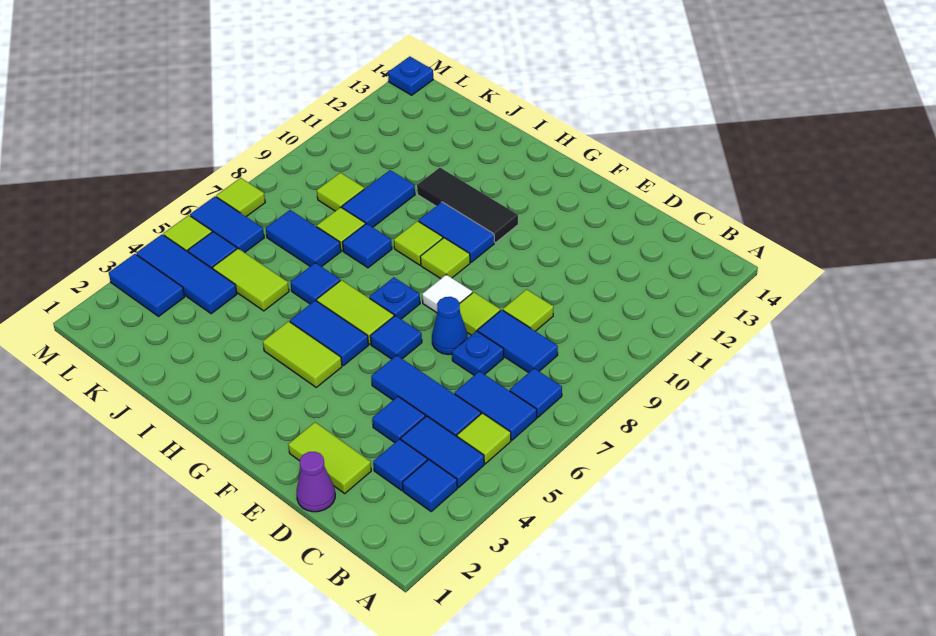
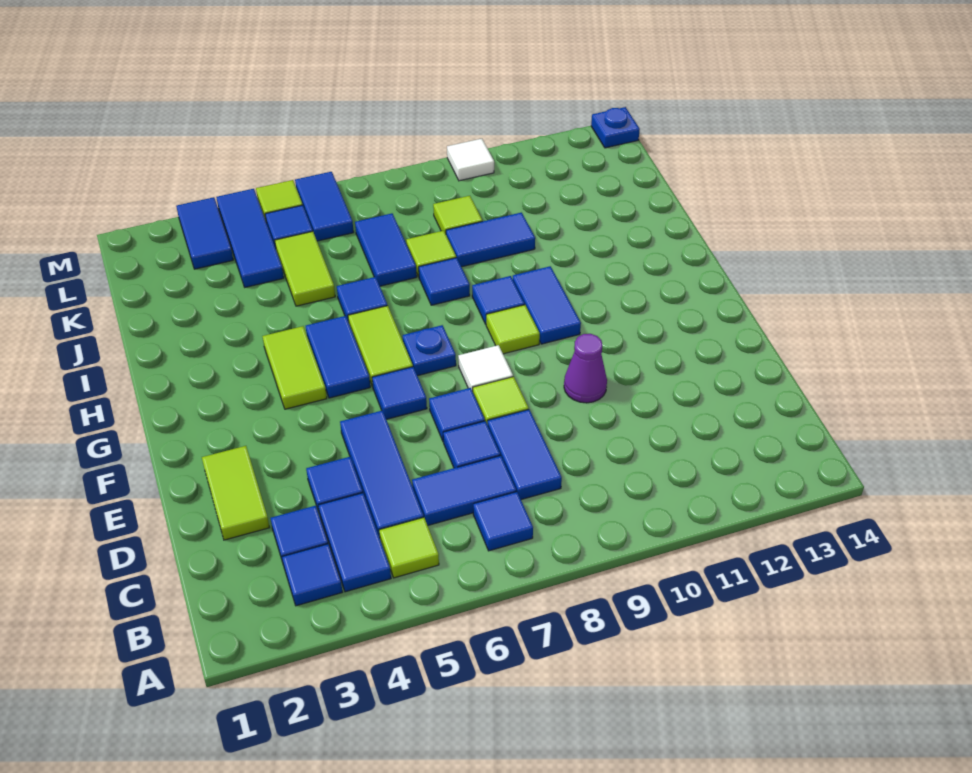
blue tile B6:C6 level 1 -> blue tile C6:C7 level 1
purple cone D1 level 1 -> purple cone E10 level 1
blue plate D7 level 1 -> blue tile D7 level 1
lime tile D9 level 1 -> none
blue cone E7 level 1 -> blue tile E7 level 1
black tile G11:I11 level 1 -> none
lime tile H9 level 1 -> blue tile H9 level 1
lime tile M7 level 1 -> none
none -> white tile M10 level 1

